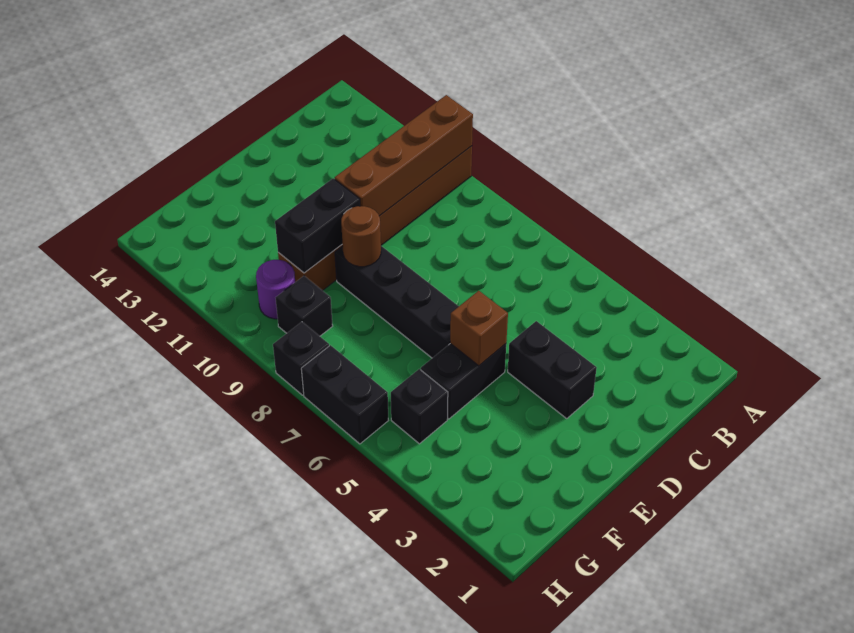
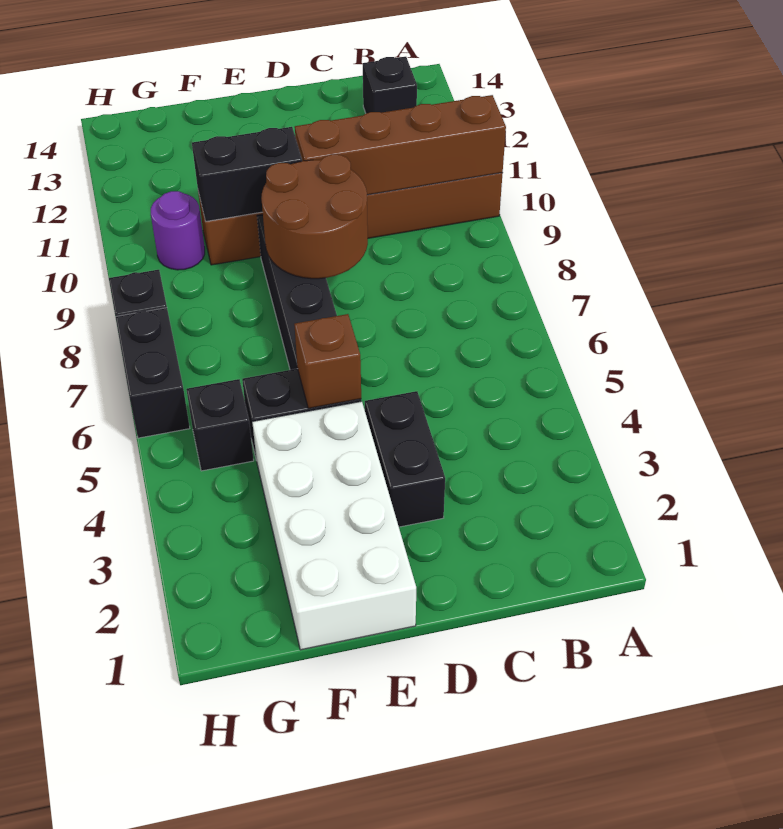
none -> white brick E1:F4 level 1
brown round brick E9 level 2 -> brown round brick D8:E9 level 2
black brick G9 level 1 -> black brick B13 level 1

